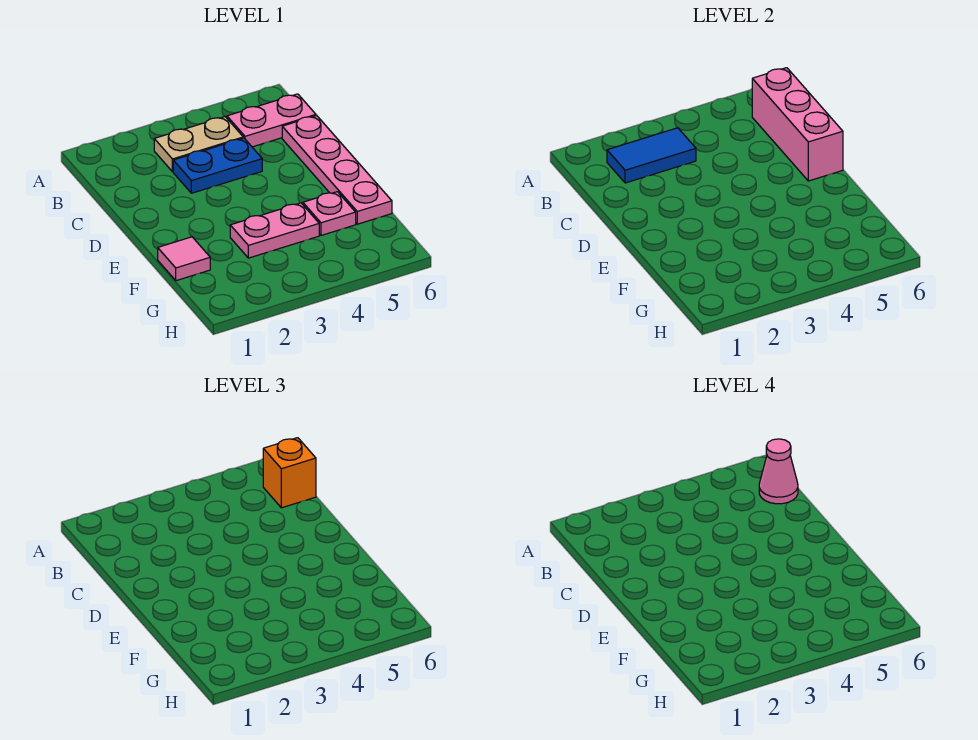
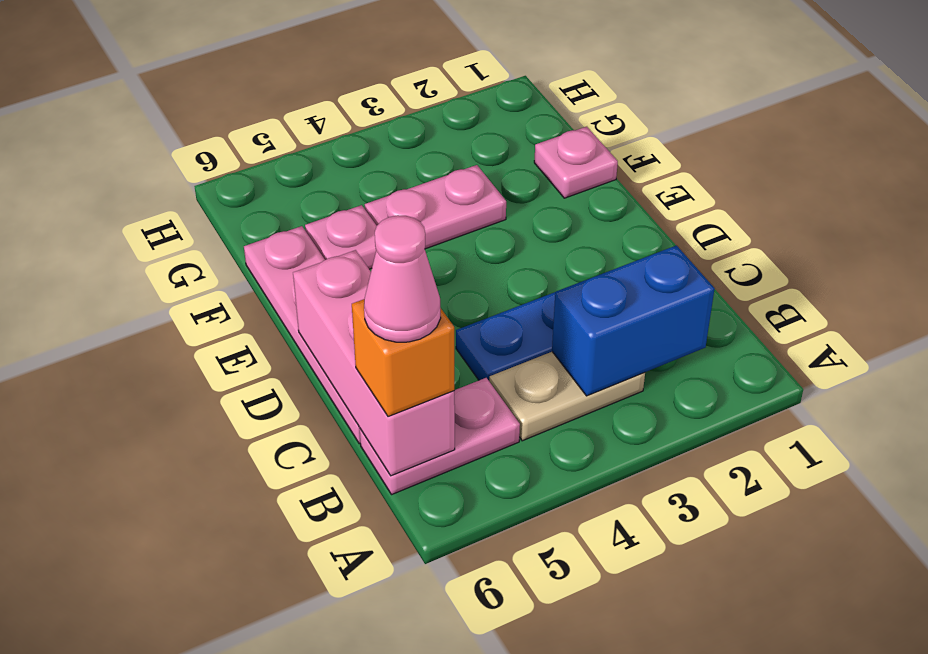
blue tile B2:B3 level 2 -> blue brick B2:B3 level 2
pink tile F1 level 1 -> pink plate F1 level 1

